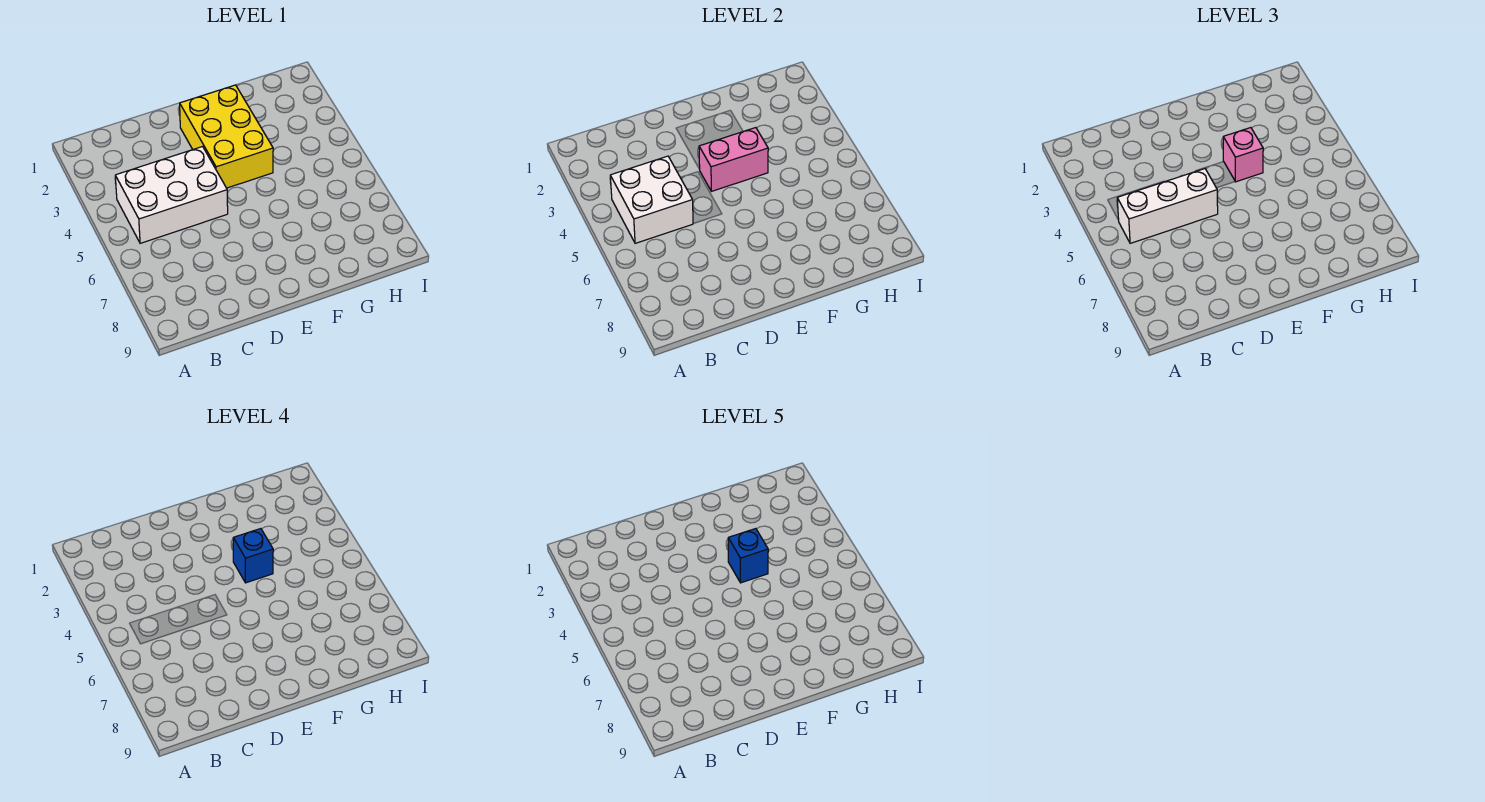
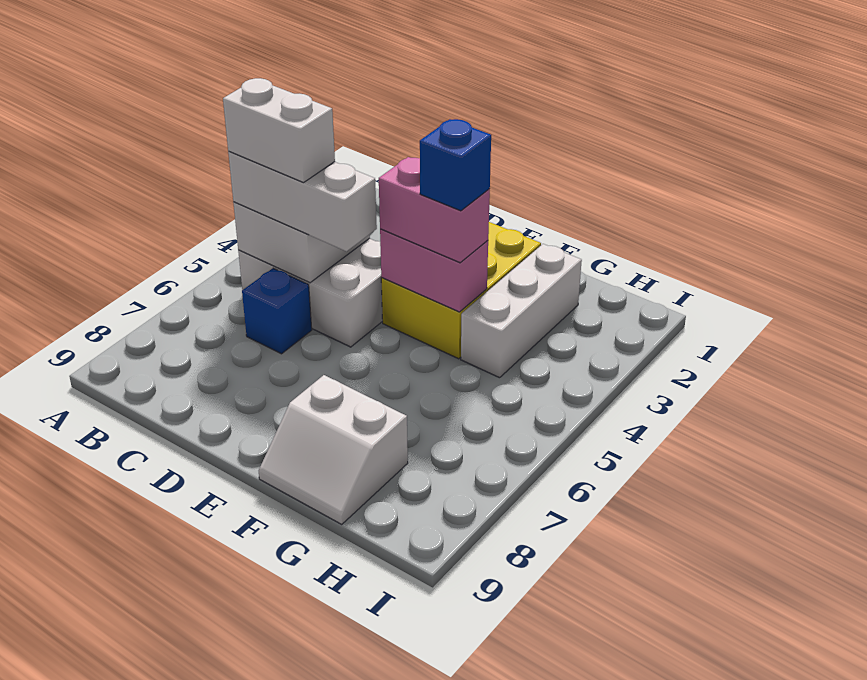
none -> white brick B5:C5 level 4
pink brick F4 level 3 -> pink brick E4:F4 level 3
blue brick F4 level 5 -> blue brick C6 level 1
none -> white slope F8:G9 level 1 top 8
none -> white brick G2:G4 level 1

